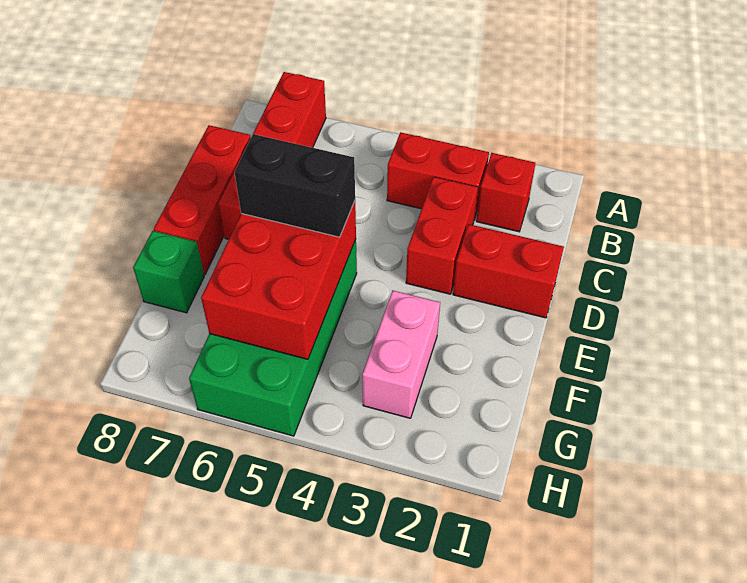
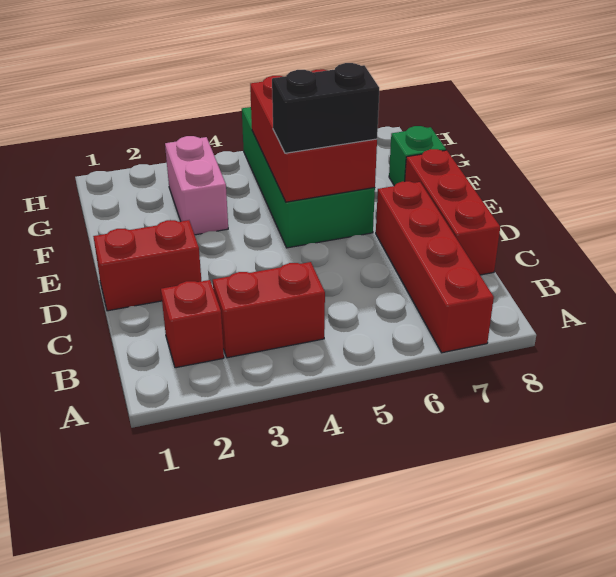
red brick C3:D3 level 1 -> none

